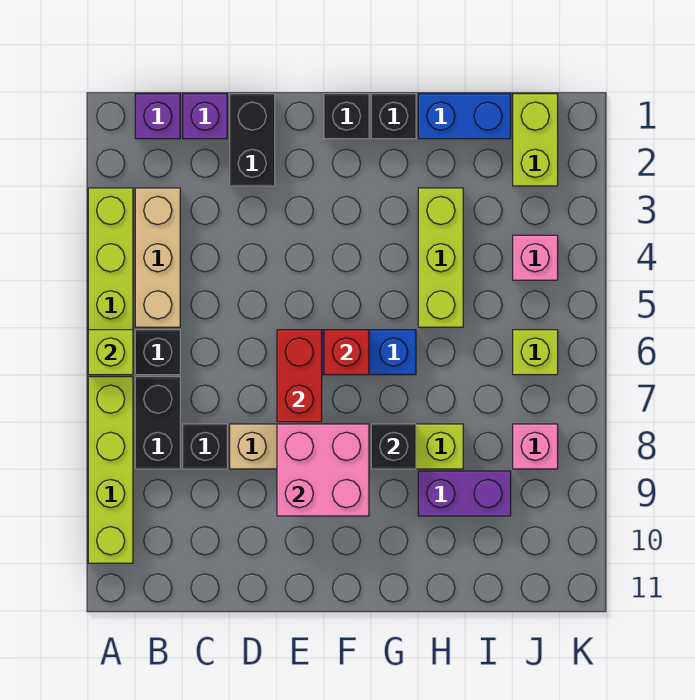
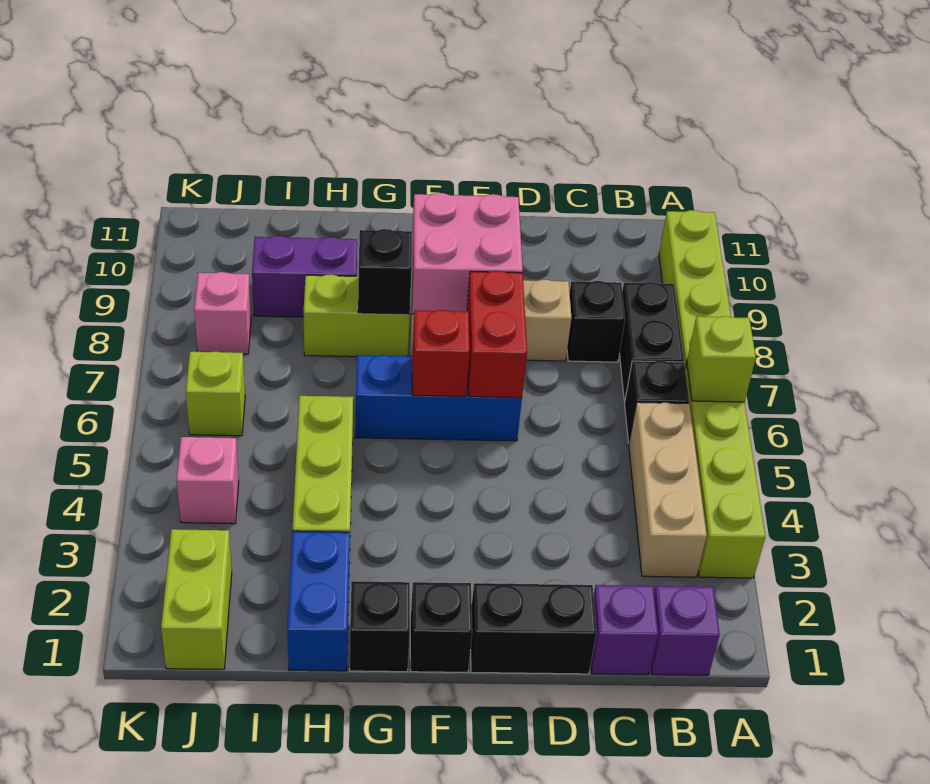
black brick D1:D2 level 1 -> black brick D1:E1 level 1
blue brick H1:I1 level 1 -> blue brick H1:H2 level 1

